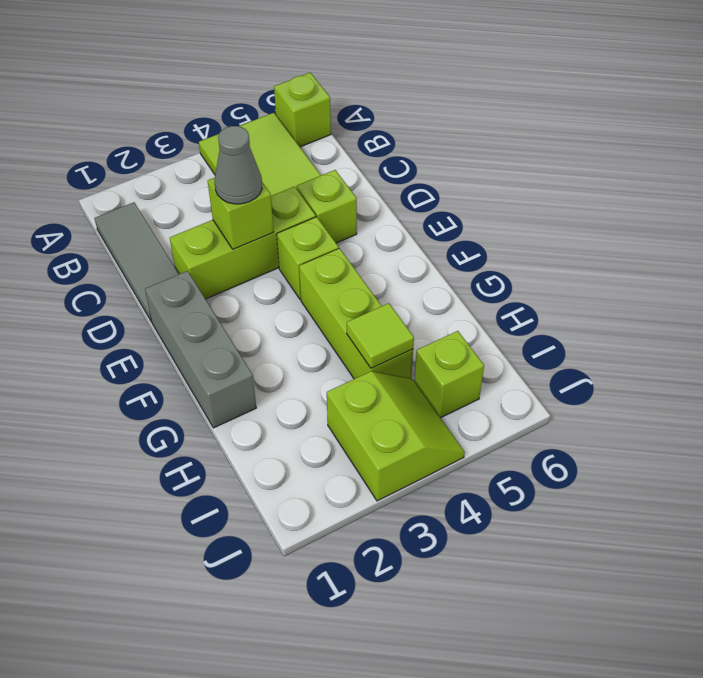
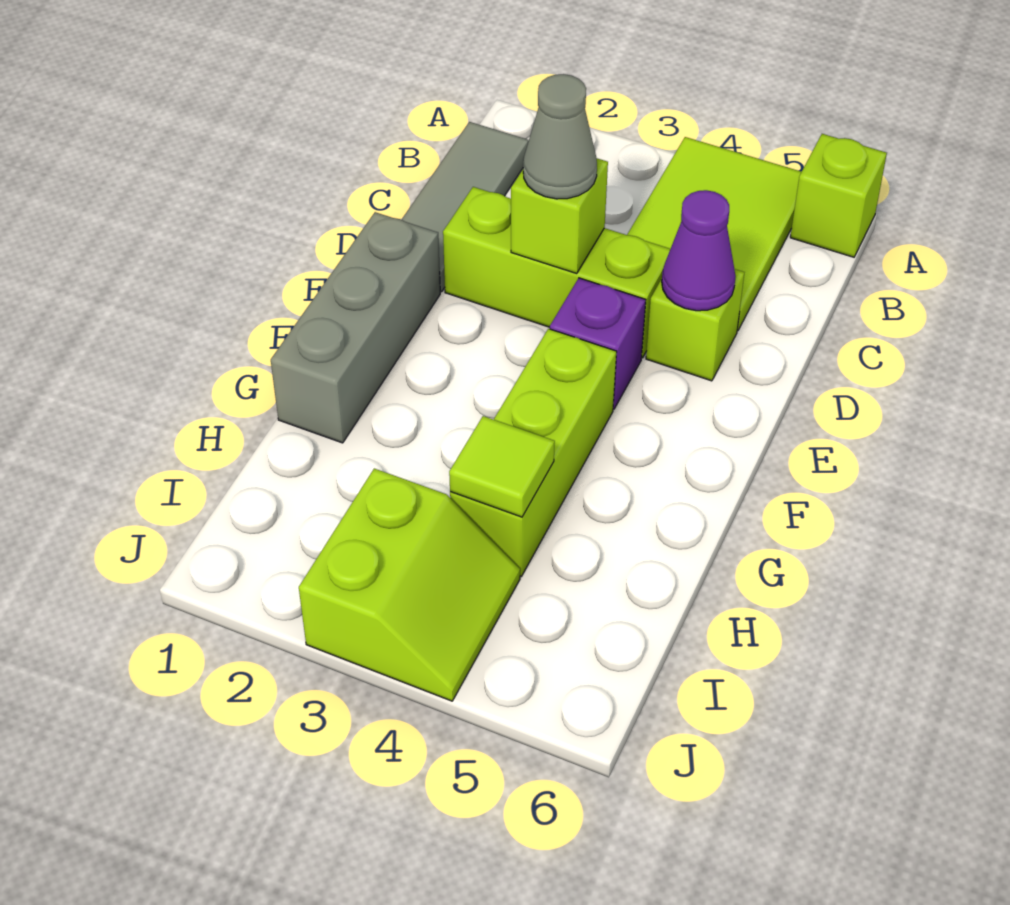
none -> purple cone D5 level 2
lime brick E4 level 1 -> purple brick E4 level 1
lime brick I5 level 1 -> none

